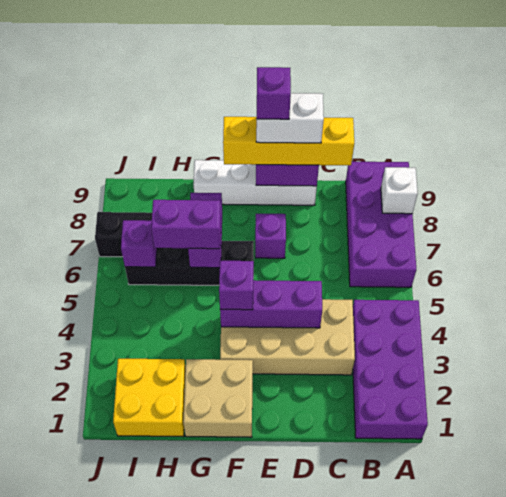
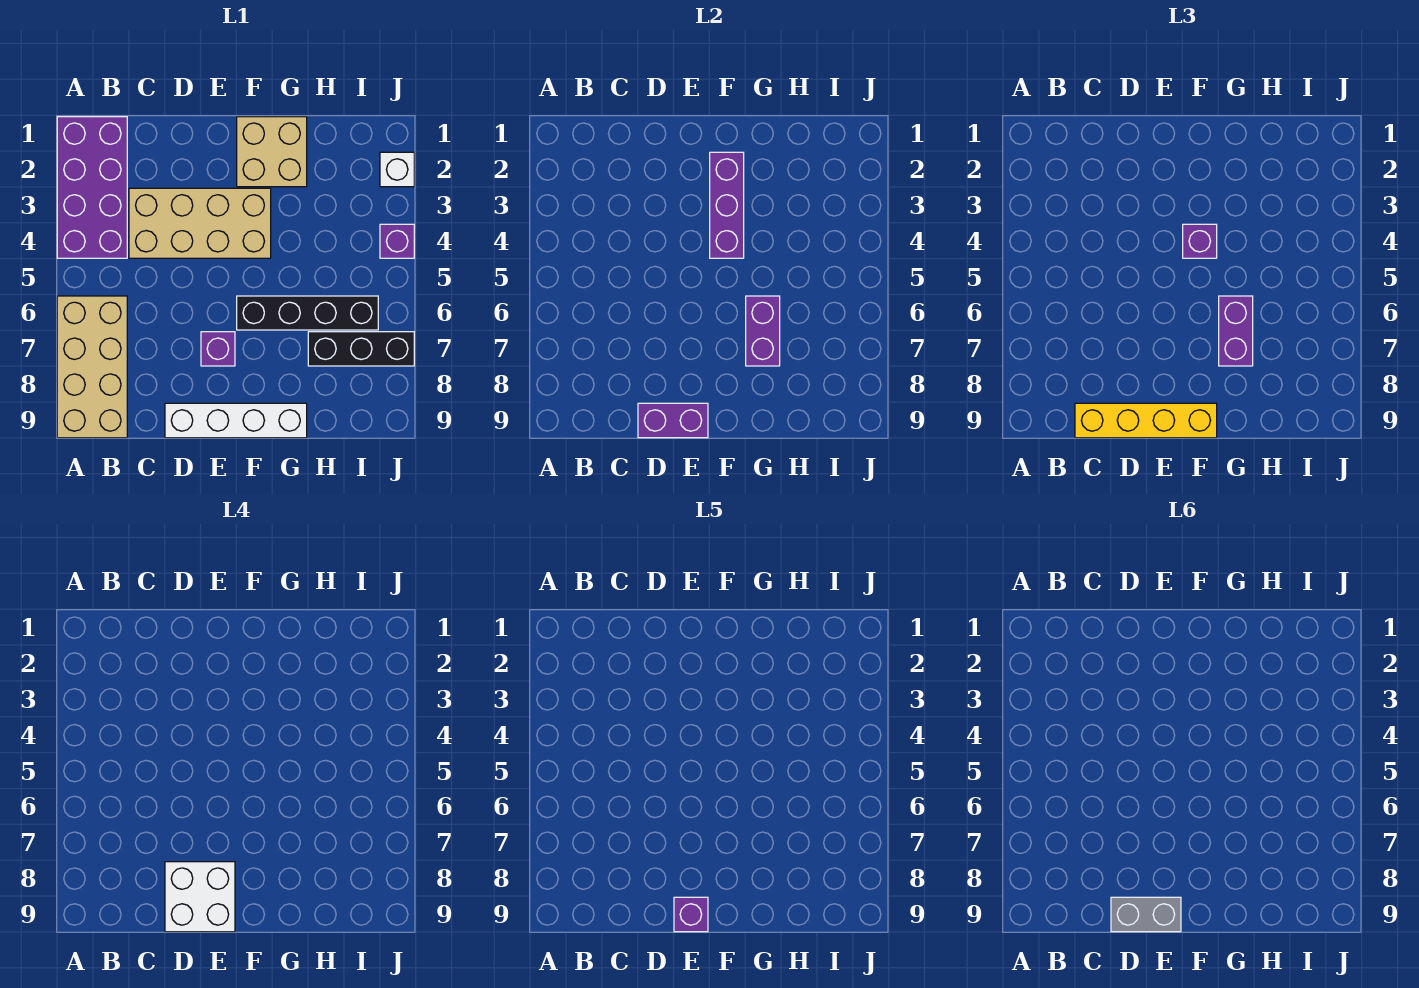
purple brick A6:B9 level 1 -> tan brick A6:B9 level 1
white brick A8 level 2 -> white brick J2 level 1
purple brick D4:F4 level 2 -> purple brick F2:F4 level 2
white brick D9:E9 level 4 -> white brick D8:E9 level 4
none -> grey brick D9:E9 level 6
purple brick G6:H6 level 3 -> purple brick G6:G7 level 3
yellow brick H1:I2 level 1 -> none
purple brick I6 level 2 -> purple brick J4 level 1

